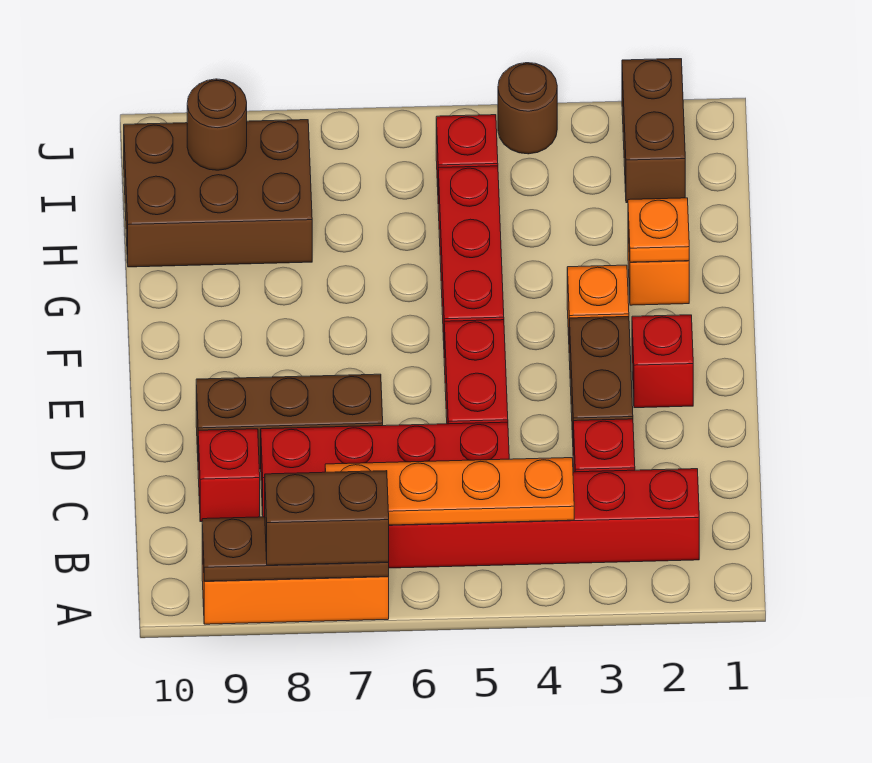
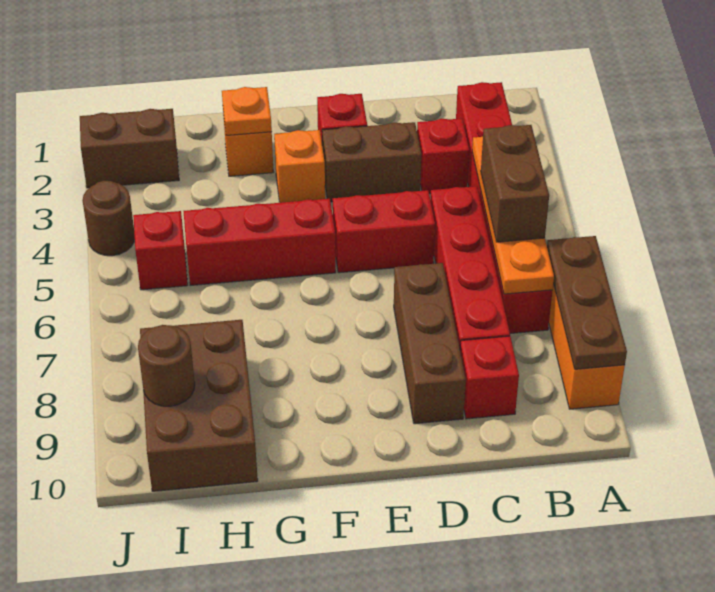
brown brick A7:A8 level 3 -> brown brick B5:B6 level 3

